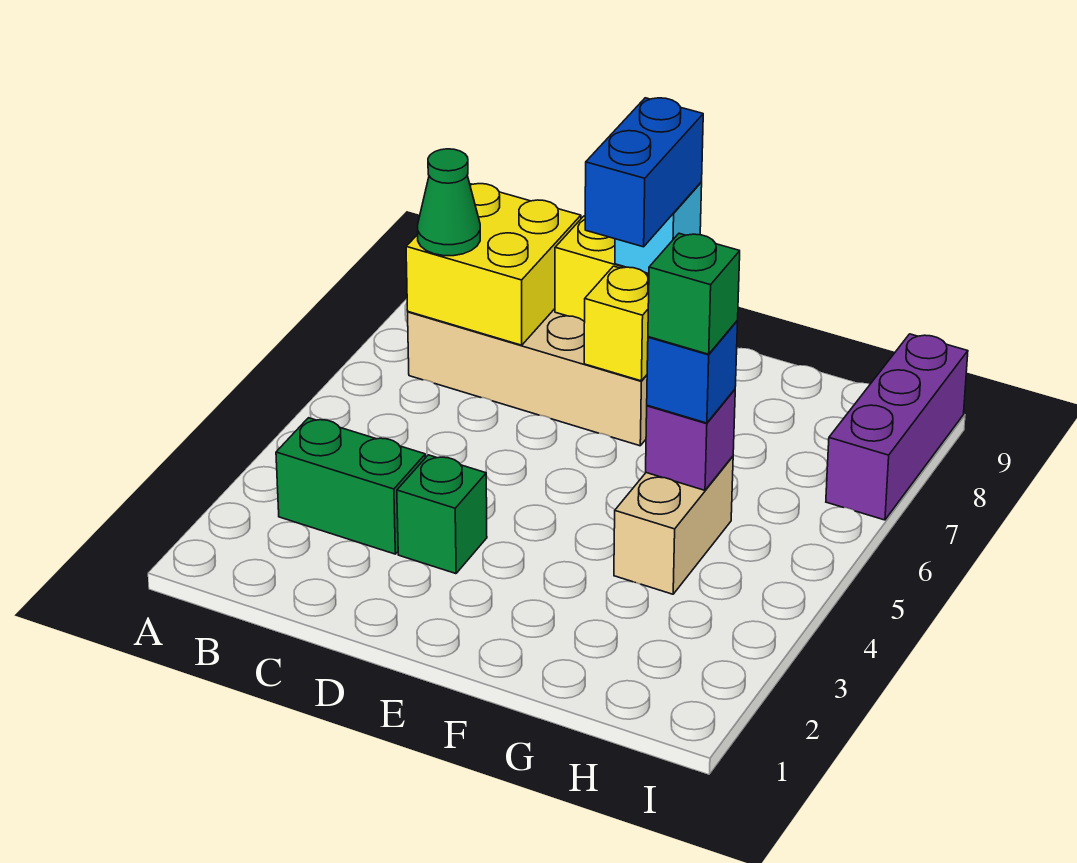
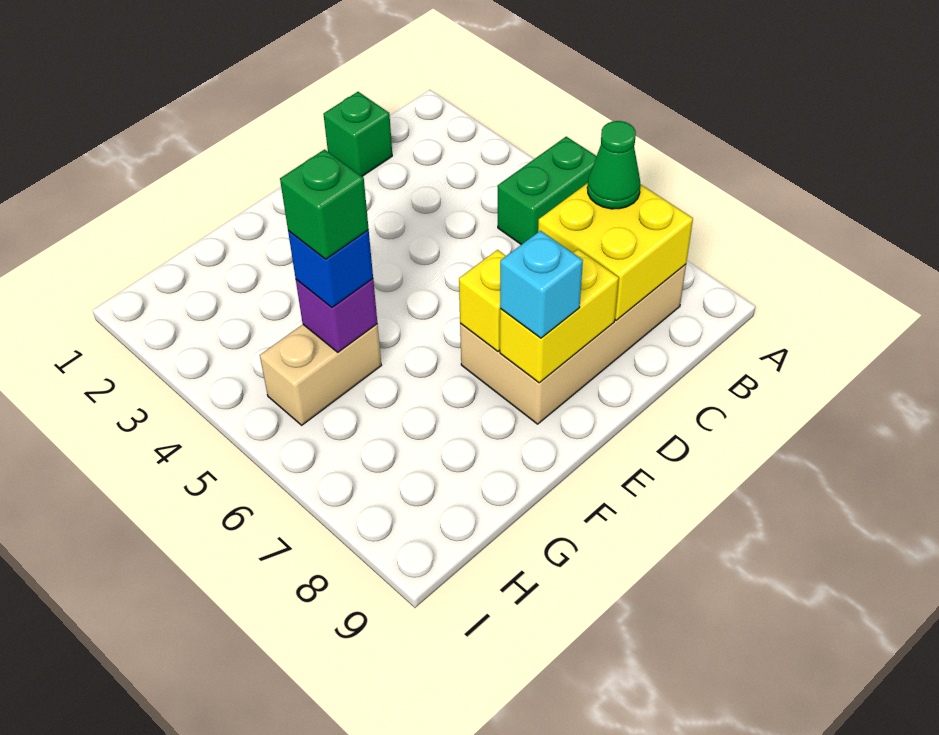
green brick B3:C3 level 1 -> green brick A5:B5 level 1
green brick D3 level 1 -> green brick C1 level 1
blue brick E7:E8 level 4 -> none
tan brick G4:G5 level 1 -> tan brick G5:H5 level 1
purple brick I7:I9 level 1 -> none

